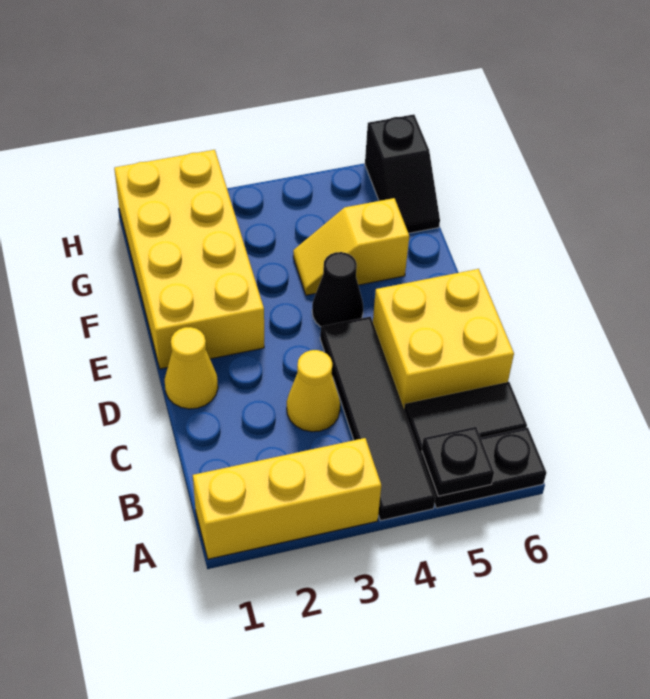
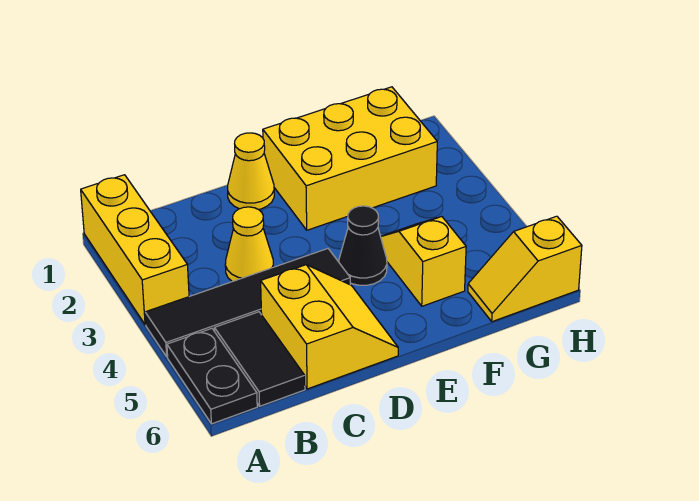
black plate A5 level 2 -> none
yellow brick C5:D6 level 1 -> yellow slope C5:D6 level 1 top C
yellow brick E1:H2 level 1 -> yellow brick E1:G2 level 1
black slope G6:H6 level 1 top H -> yellow slope G6:H6 level 1 top H

